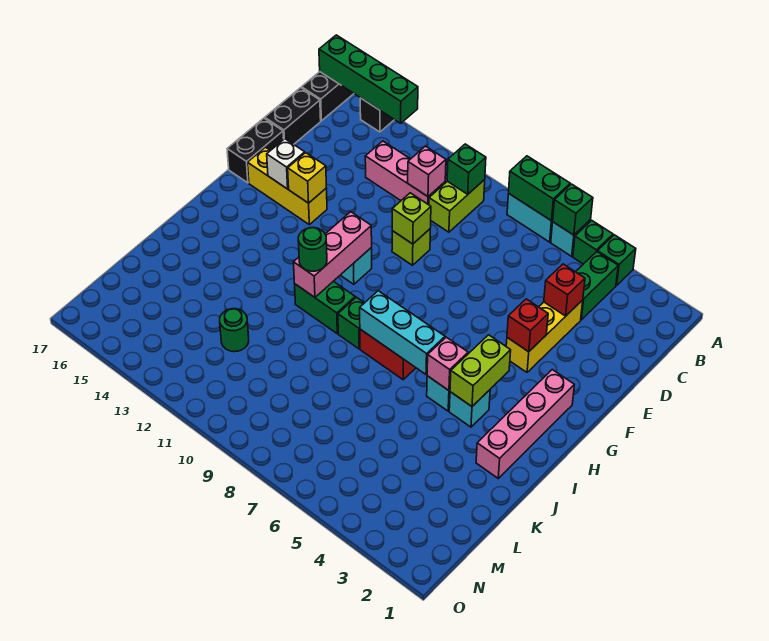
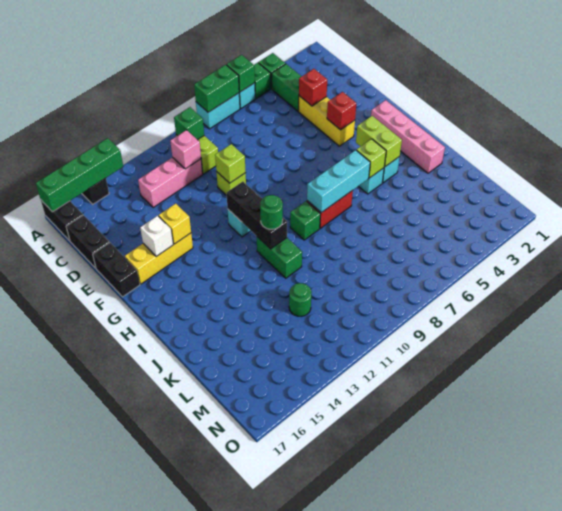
pink brick G11:I11 level 2 -> black brick G11:I11 level 2
pink brick I5 level 2 -> lime brick I5 level 2
green brick I10:I11 level 1 -> green brick I11:J11 level 1

